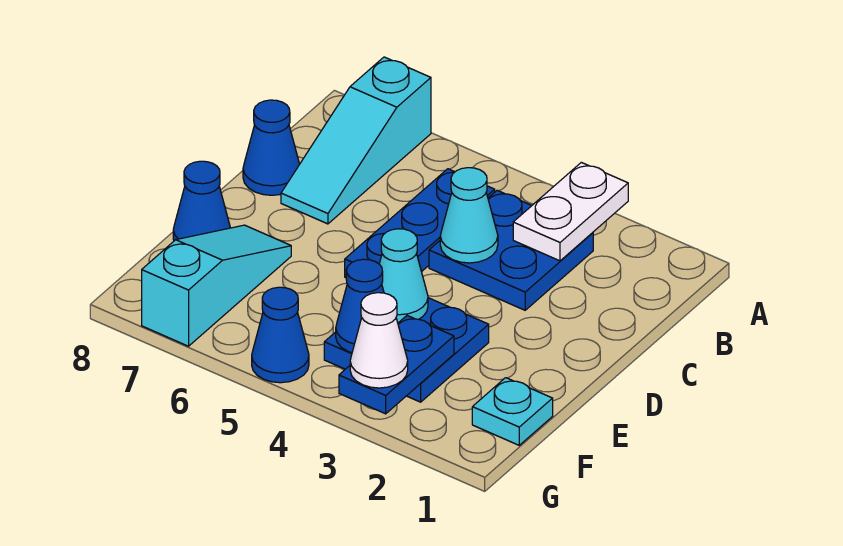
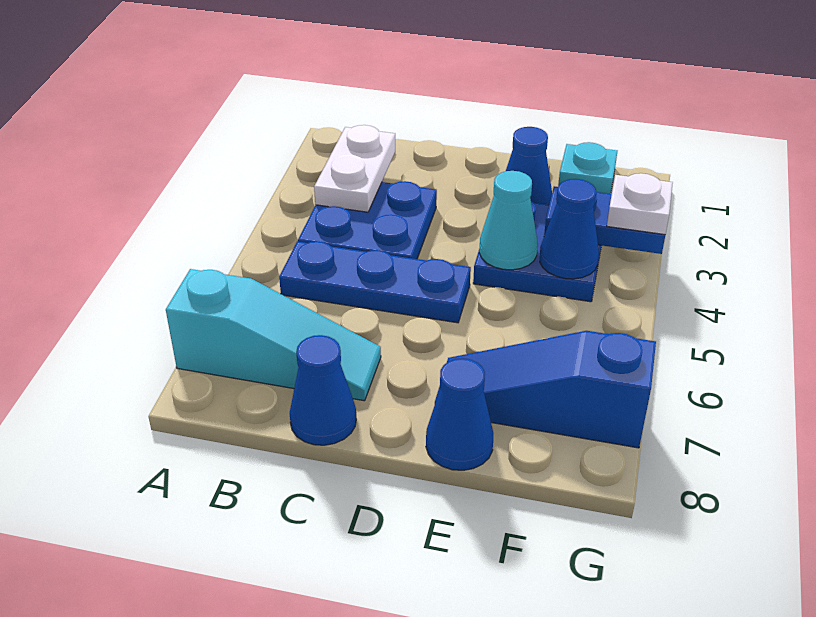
white plate A3:B3 level 2 -> white plate B2:B3 level 2
cyan cone C4 level 2 -> none
cyan slope E7:G7 level 1 top G -> blue slope E7:G7 level 1 top G
white cone G3 level 3 -> white plate G3 level 3
blue cone G5 level 1 -> blue cone E2 level 1

